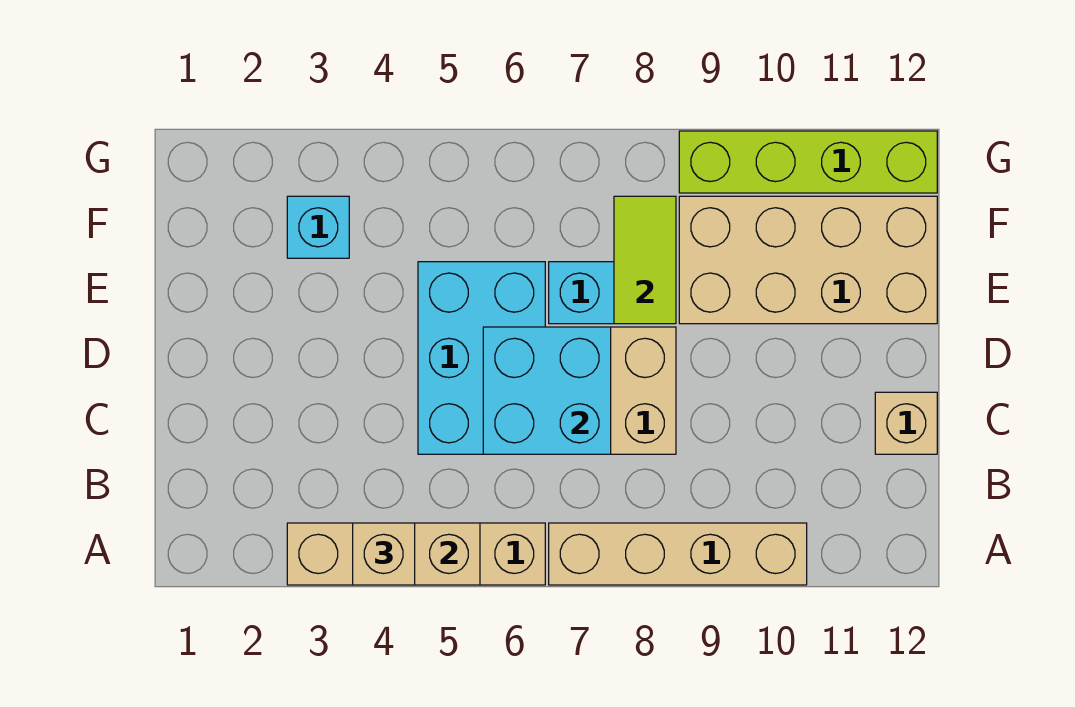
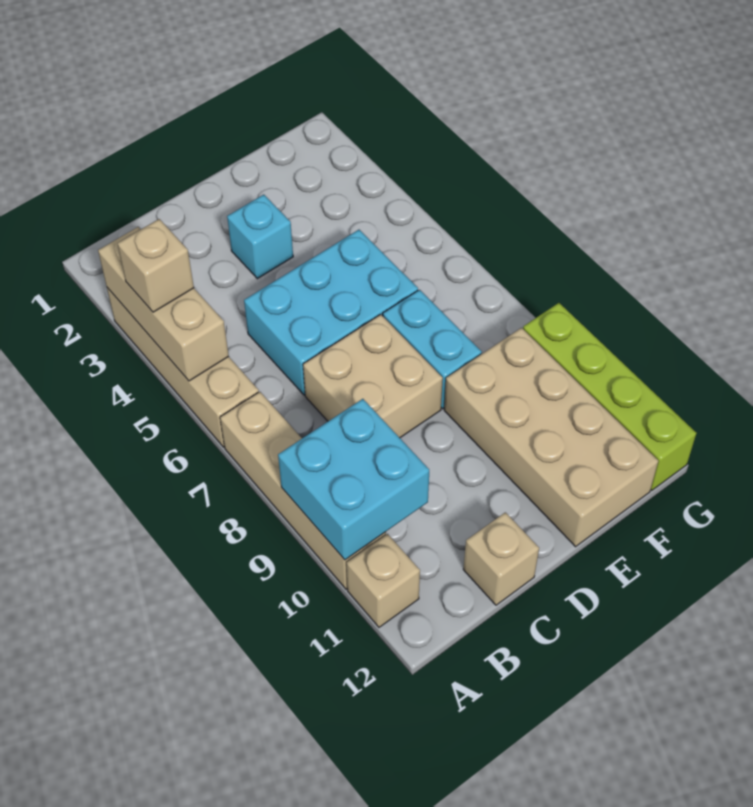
none -> tan brick A11 level 1
cyan brick C6:D7 level 2 -> cyan brick A9:B10 level 2
lime tile E8:F8 level 2 -> none
cyan brick F3 level 1 -> cyan brick D3 level 1

